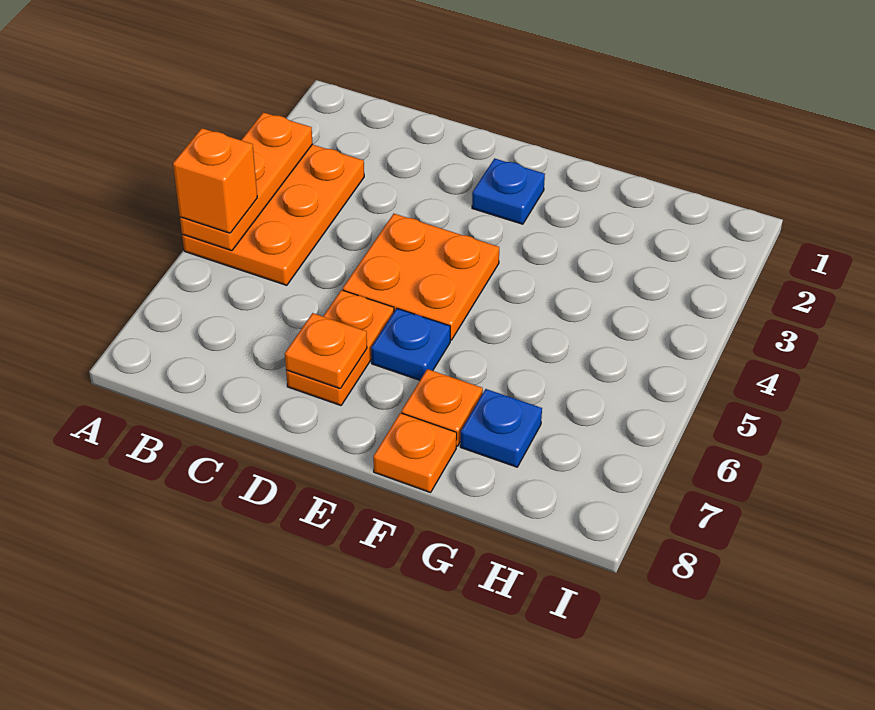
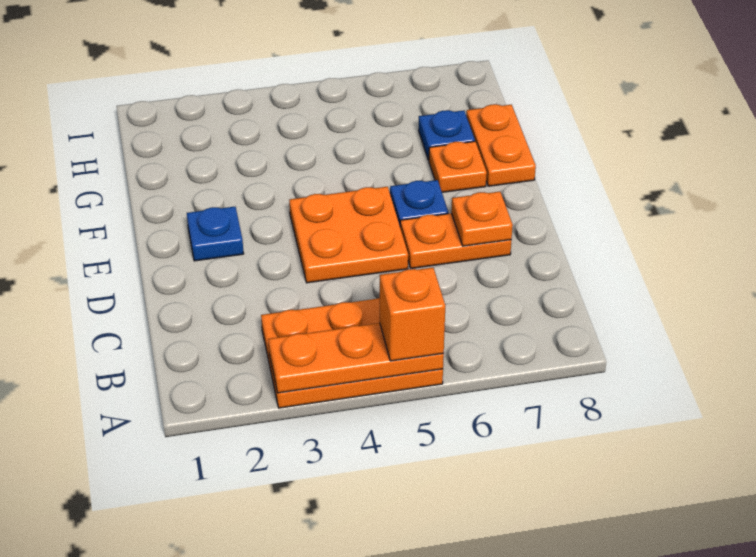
orange plate F8 level 1 -> orange plate F8:G8 level 1

